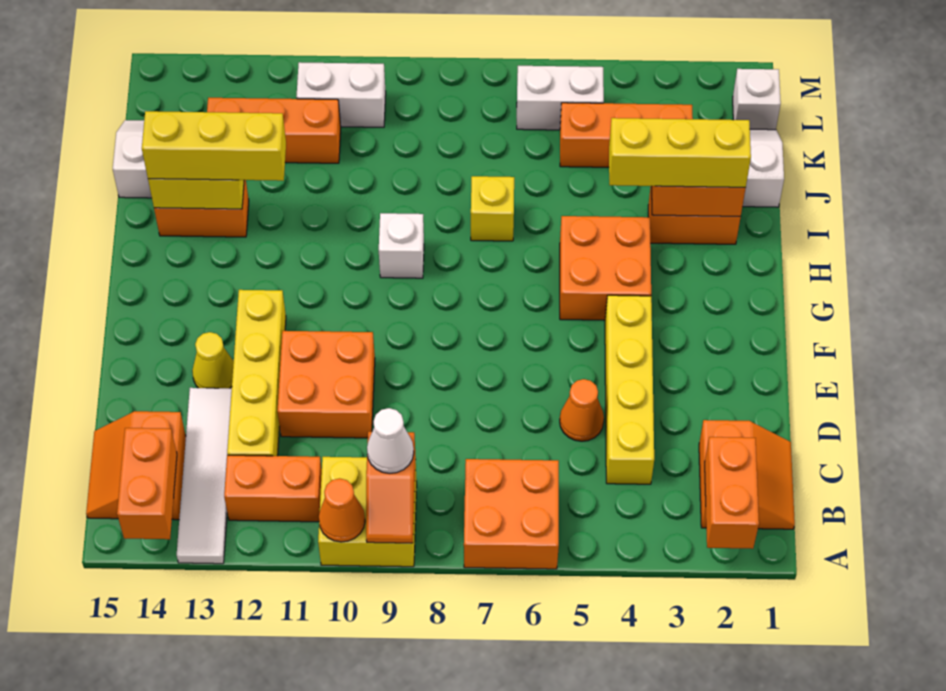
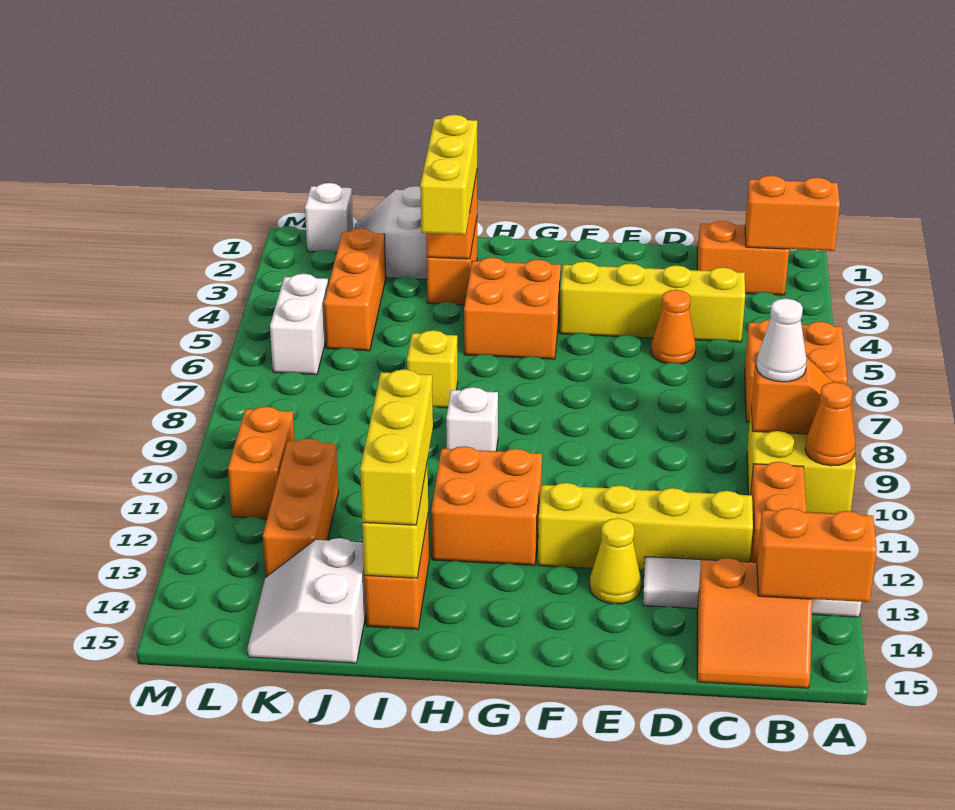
orange brick D10:E11 level 1 -> orange brick G11:H12 level 1
white brick L10:L11 level 1 -> orange brick L10:L11 level 1

